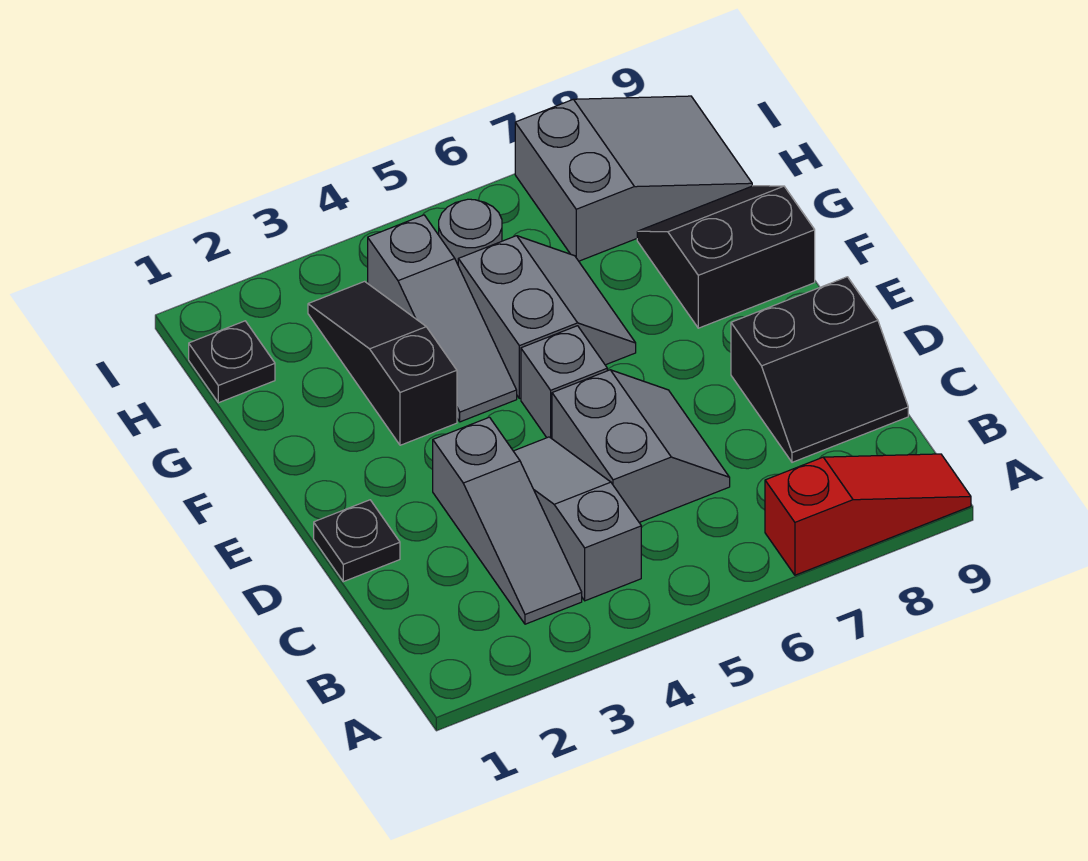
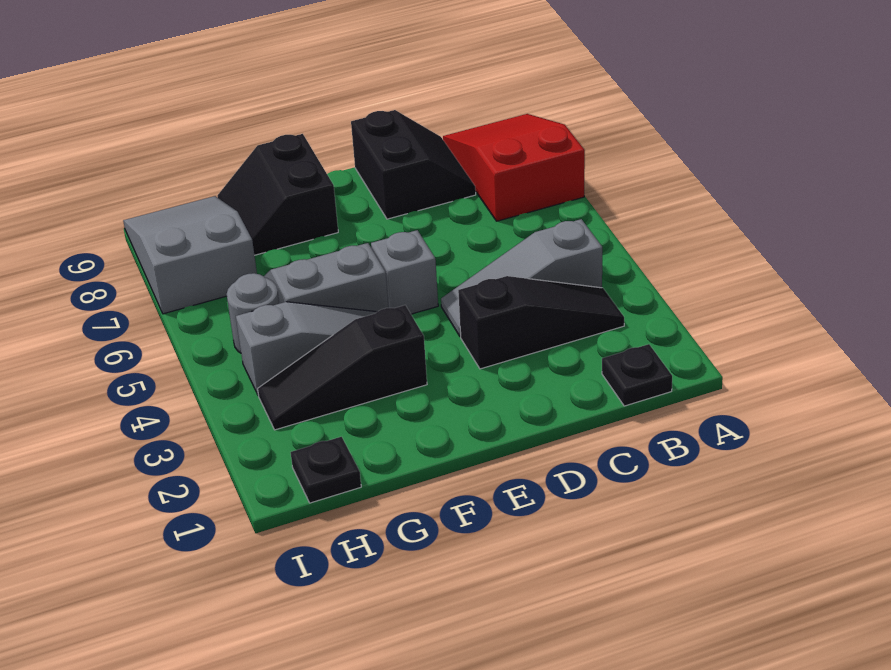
red slope A7:A9 level 1 top 7 -> red slope A7:B9 level 1 top 7
grey slope B3:D3 level 1 top D -> black slope B3:D3 level 1 top D
grey slope C5:D6 level 1 top 5 -> none
black plate D1 level 1 -> black plate B1 level 1

